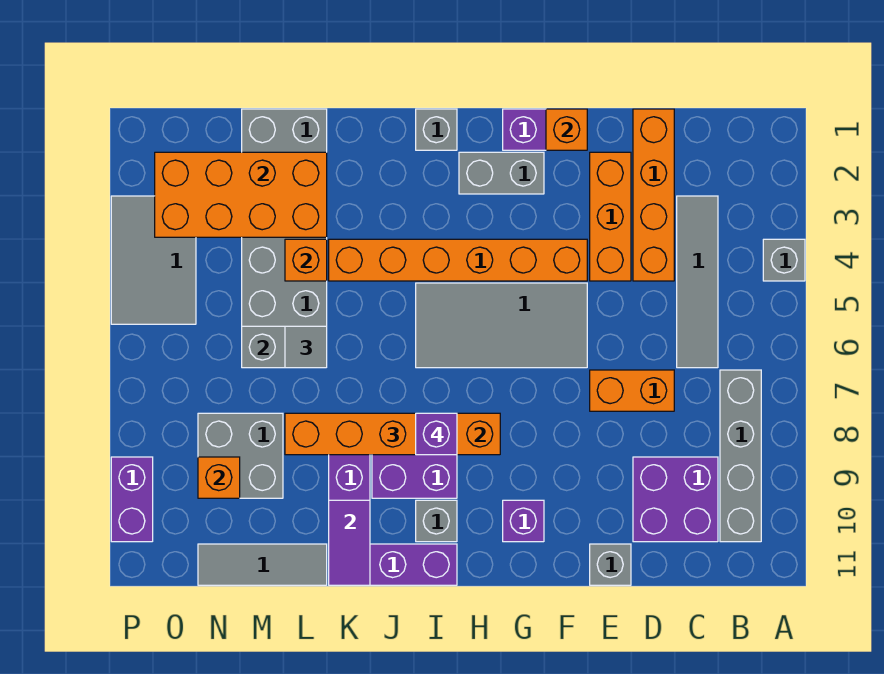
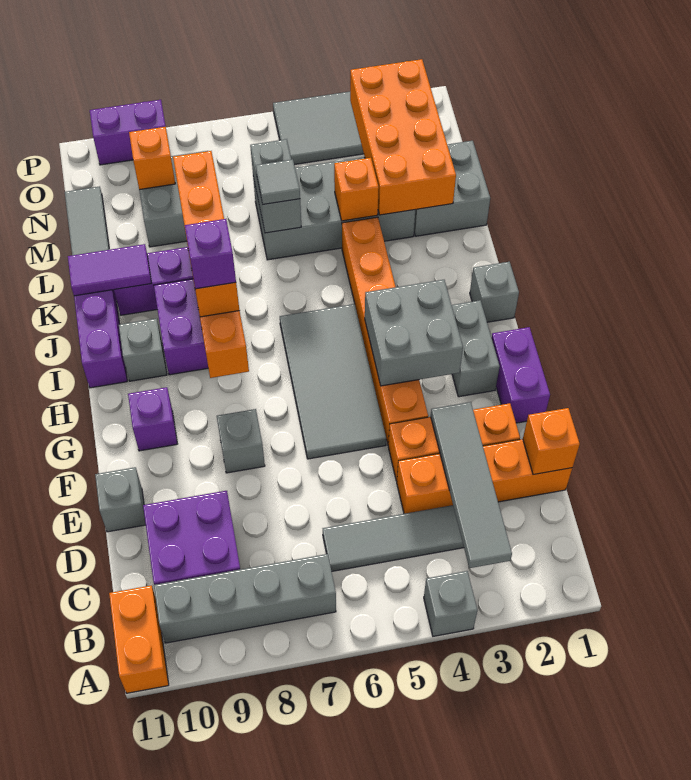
none -> grey tile B3:E3 level 2
orange brick D7:E7 level 1 -> orange brick A11:B11 level 1
orange brick F1 level 2 -> orange brick D1 level 2
none -> grey brick F8 level 1
none -> grey brick G3:H4 level 2

